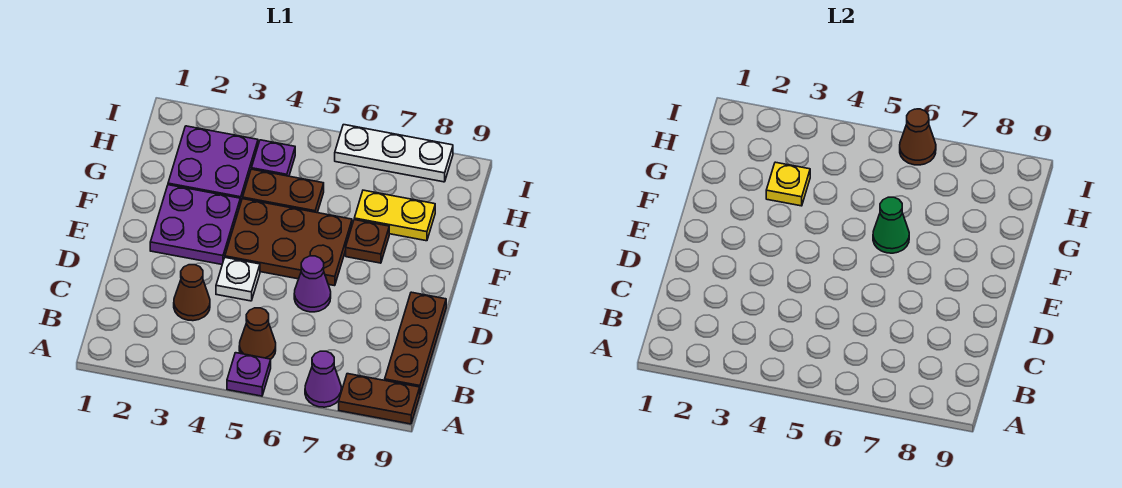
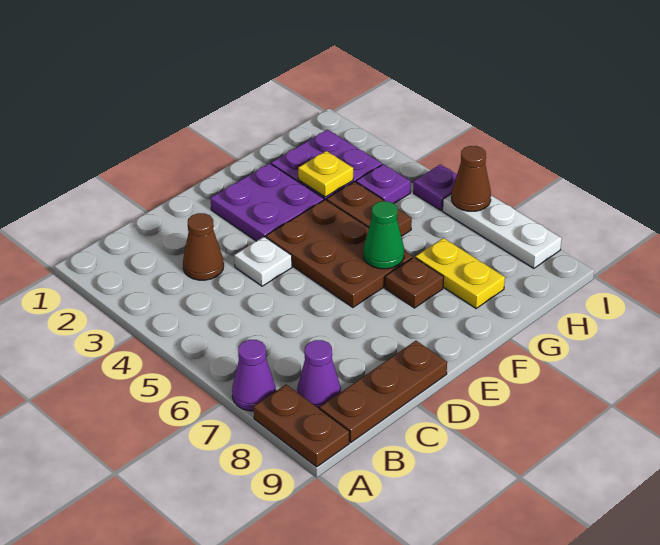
purple plate A5 level 1 -> purple plate I5 level 1
brown cone B5 level 1 -> none
purple cone D6 level 1 -> purple cone B8 level 1

